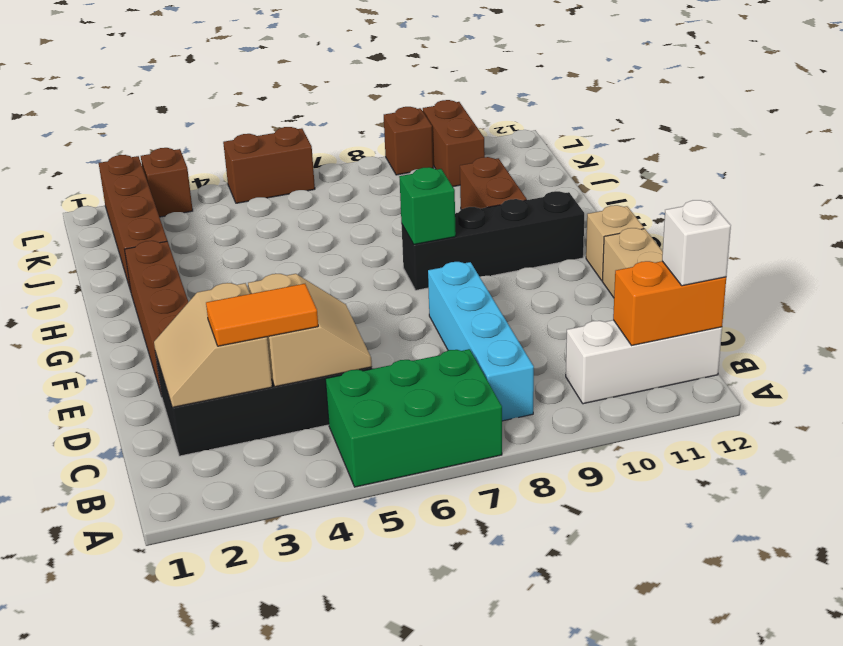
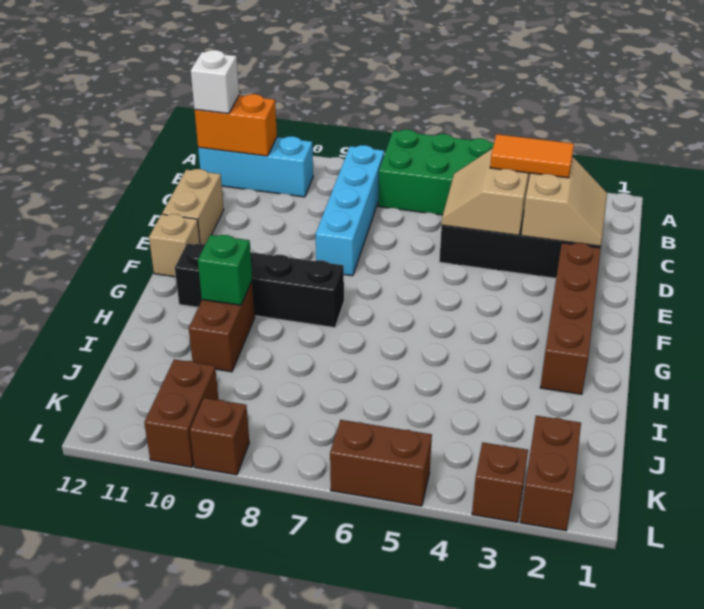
white brick B10:B12 level 1 -> cyan brick B10:B12 level 1
green brick G8 level 2 -> green brick H10 level 2
brown brick I2:L2 level 1 -> brown brick K2:L2 level 1

